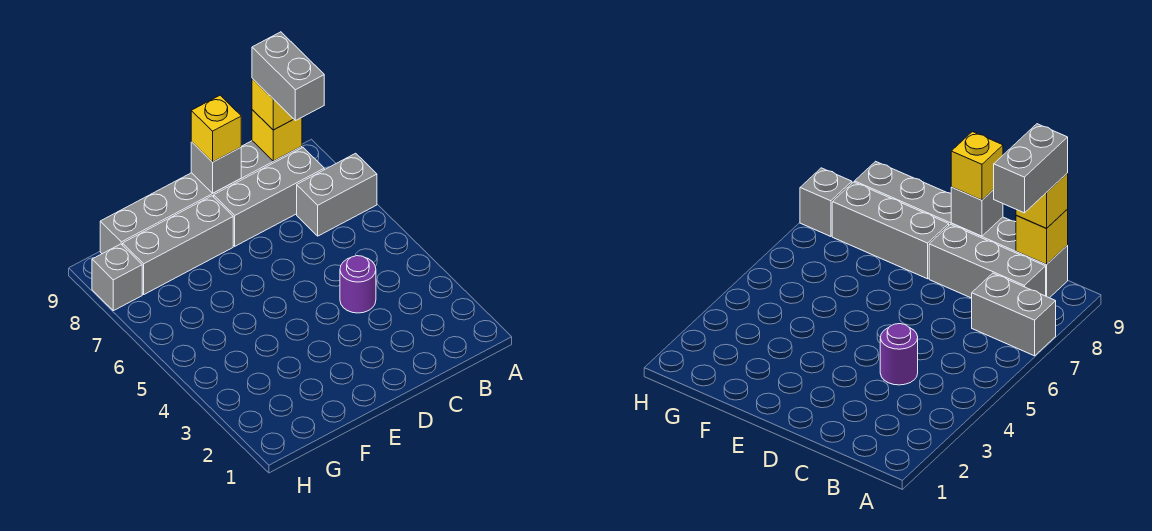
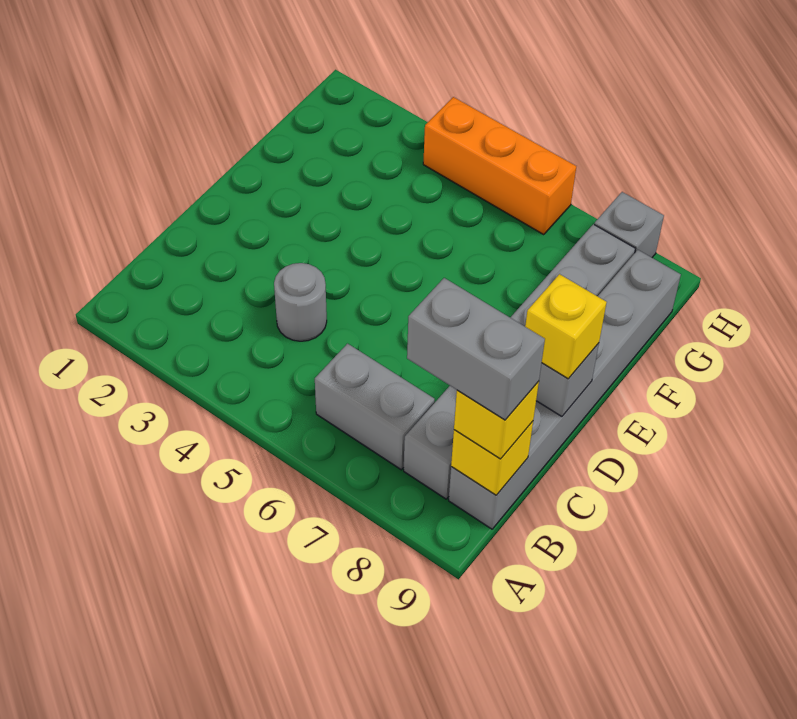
grey brick A7:B7 level 1 -> grey brick B6:B7 level 1
purple round brick C4 level 1 -> grey round brick C4 level 1
none -> orange brick H4:H6 level 1

